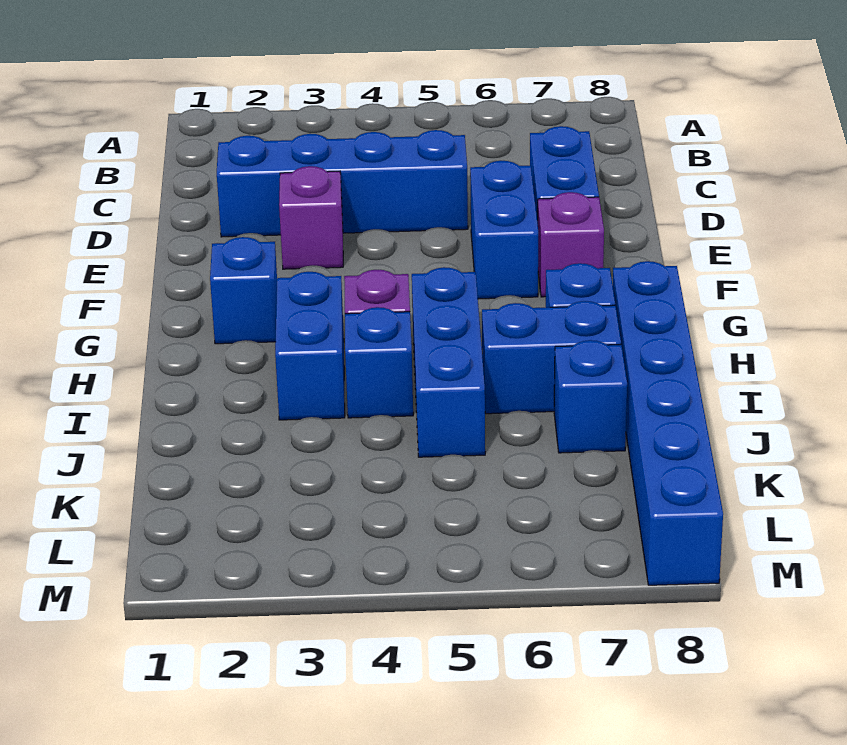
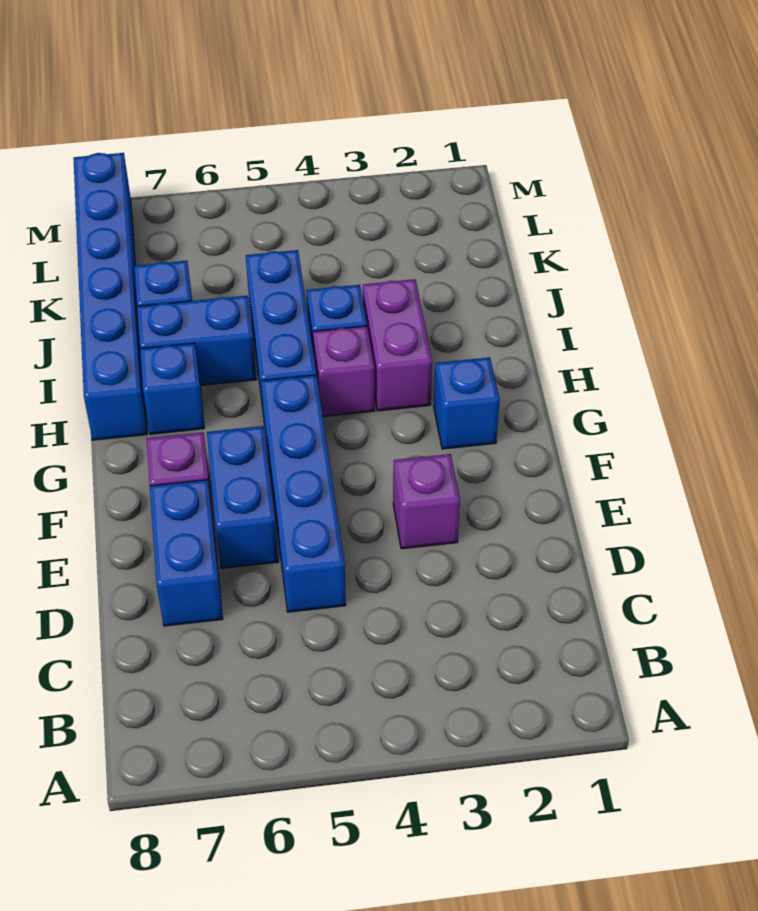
blue brick D2:D5 level 1 -> blue brick D5:G5 level 1
blue brick H3:I3 level 1 -> purple brick H3:I3 level 1

